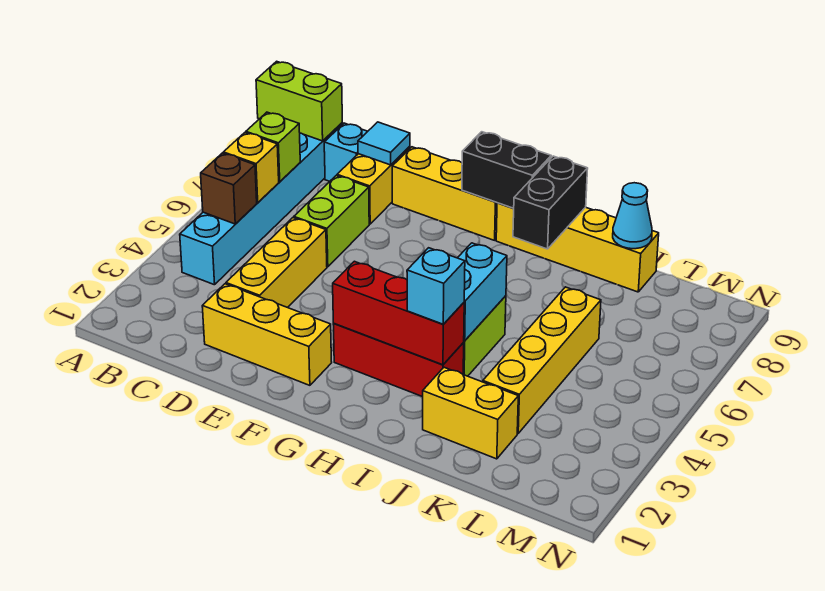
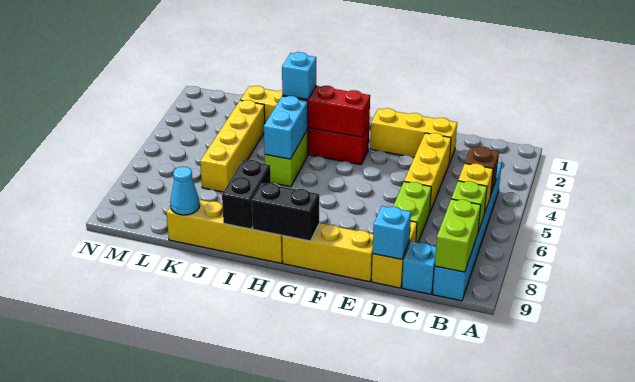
lime brick A9:B9 level 2 -> lime brick B8:B9 level 2
cyan tile D9 level 2 -> cyan brick D9 level 2

